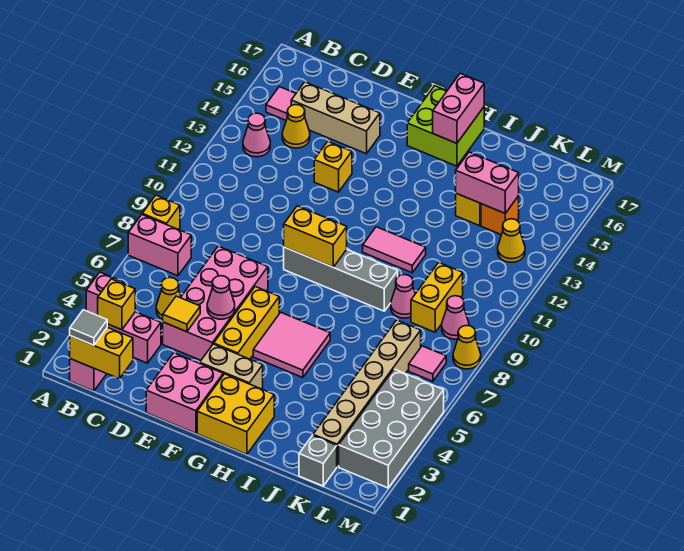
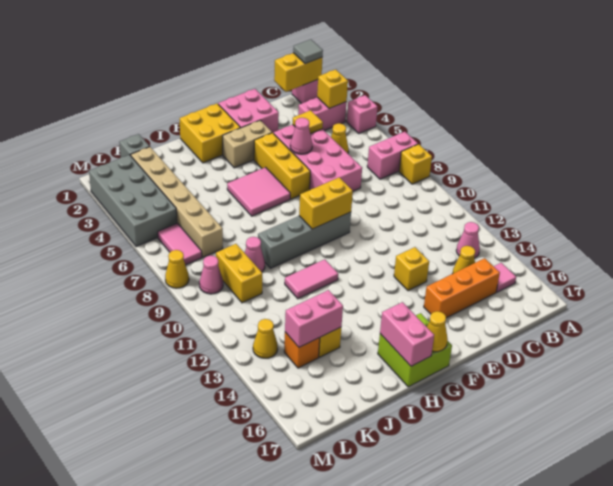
tan brick C15:E15 level 1 -> orange brick C15:E15 level 1
none -> yellow cone G17 level 2
pink tile L7 level 1 -> pink tile L6:L7 level 1

